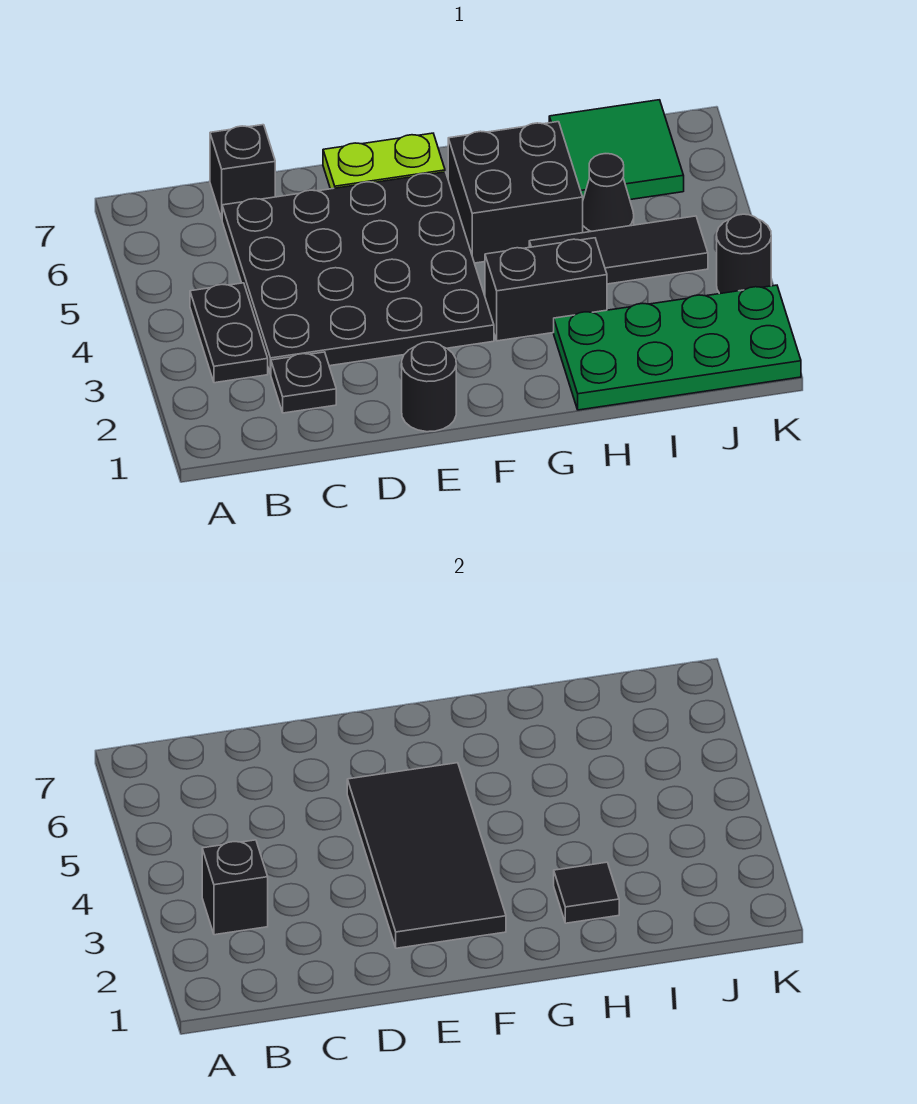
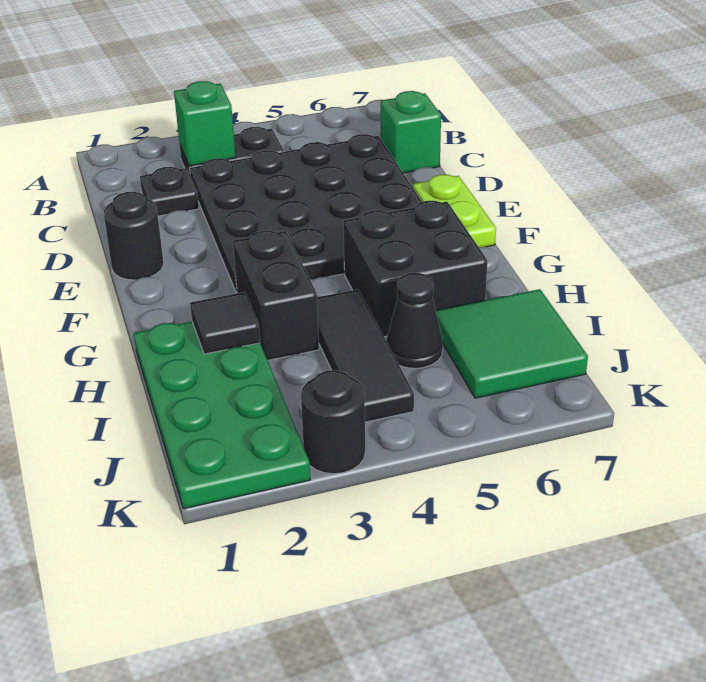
black brick B3 level 2 -> green brick B3 level 2
black brick C7 level 1 -> green brick C7 level 1
black tile E2:F5 level 2 -> none

